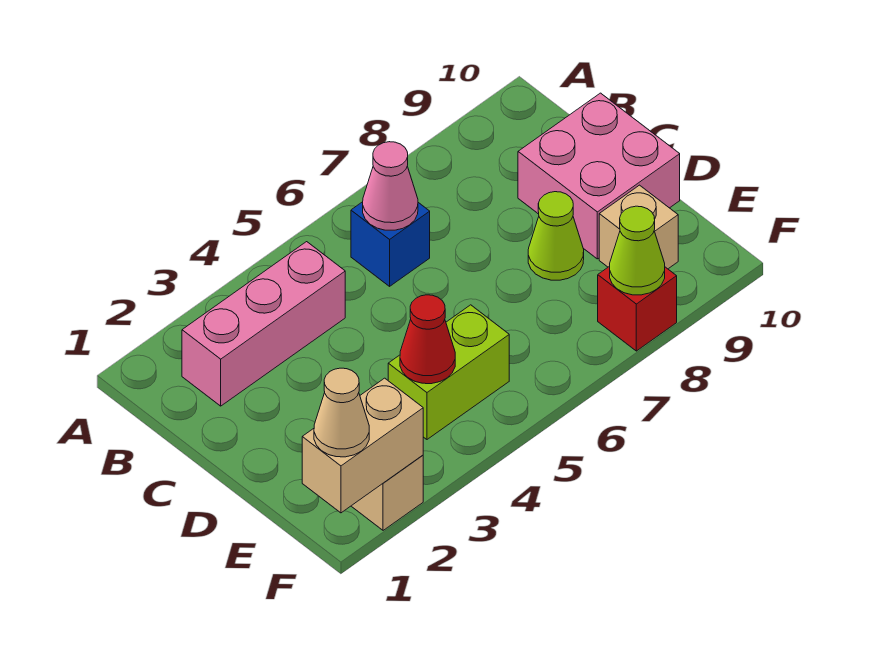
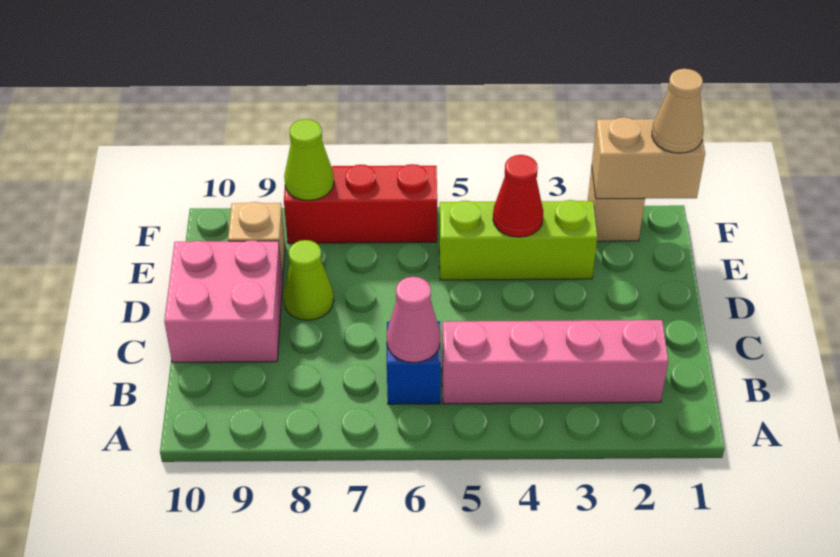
pink brick B2:B4 level 1 -> pink brick B2:B5 level 1
lime brick E4:E5 level 1 -> lime brick E3:E5 level 1
red brick F8 level 1 -> red brick F6:F8 level 1

